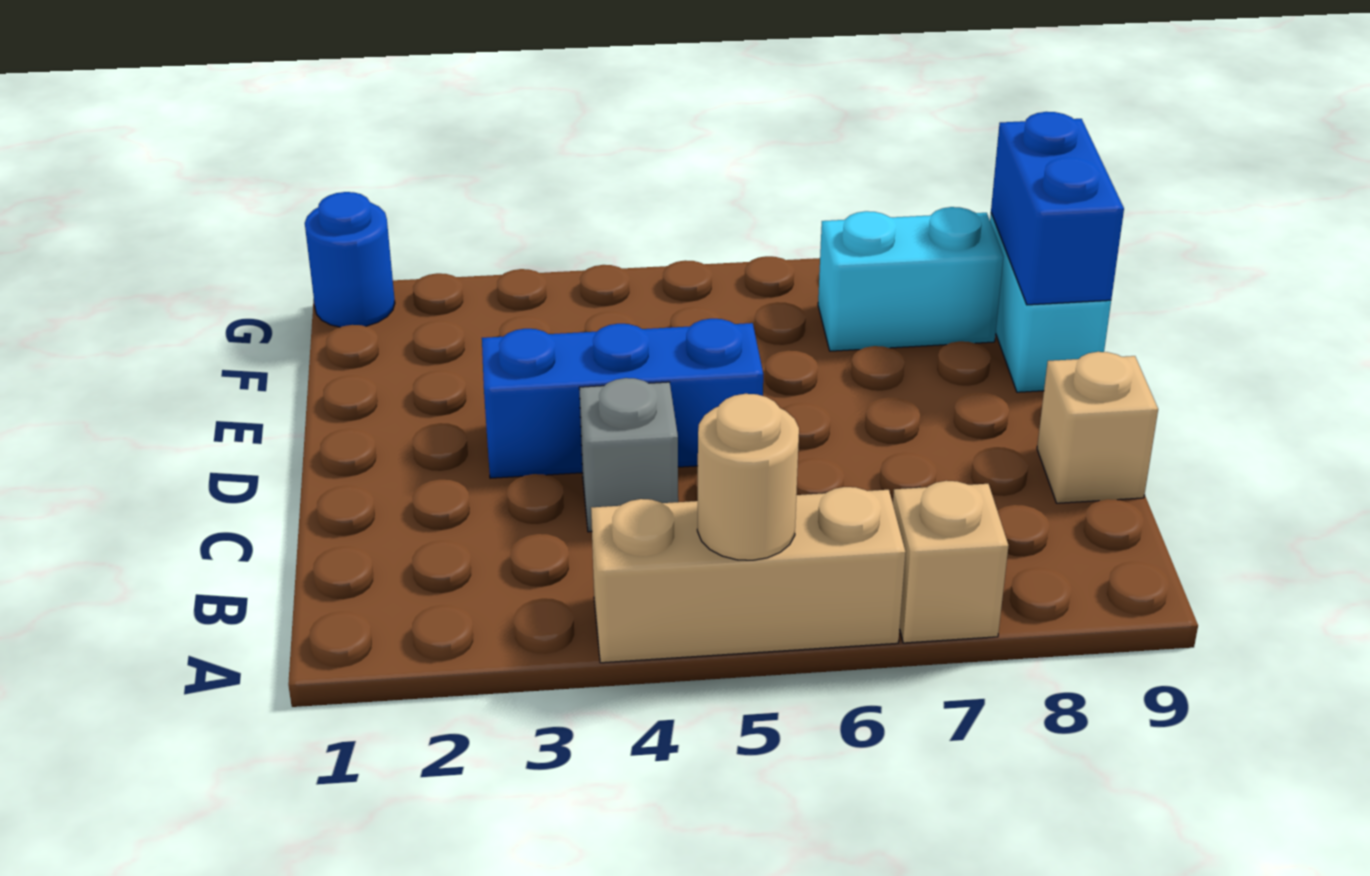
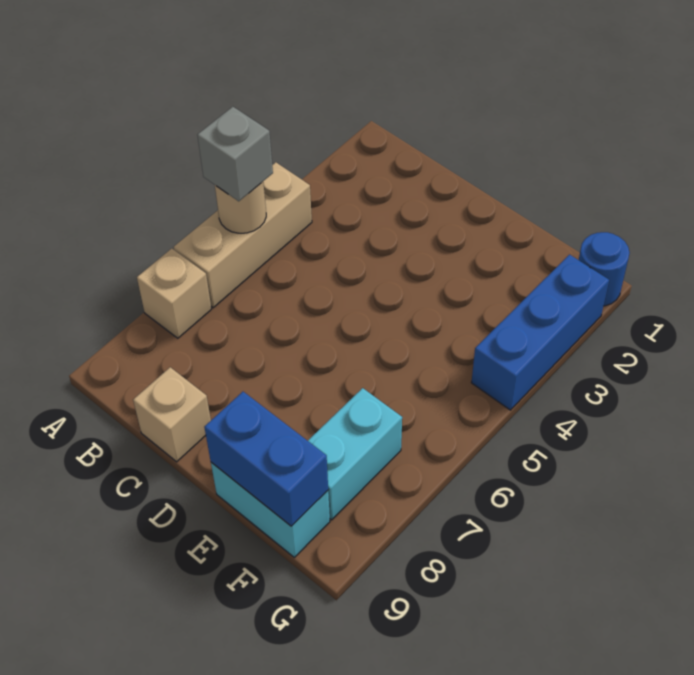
grey brick C4 level 1 -> grey brick A5 level 3
blue brick D3:D5 level 1 -> blue brick G2:G4 level 1

